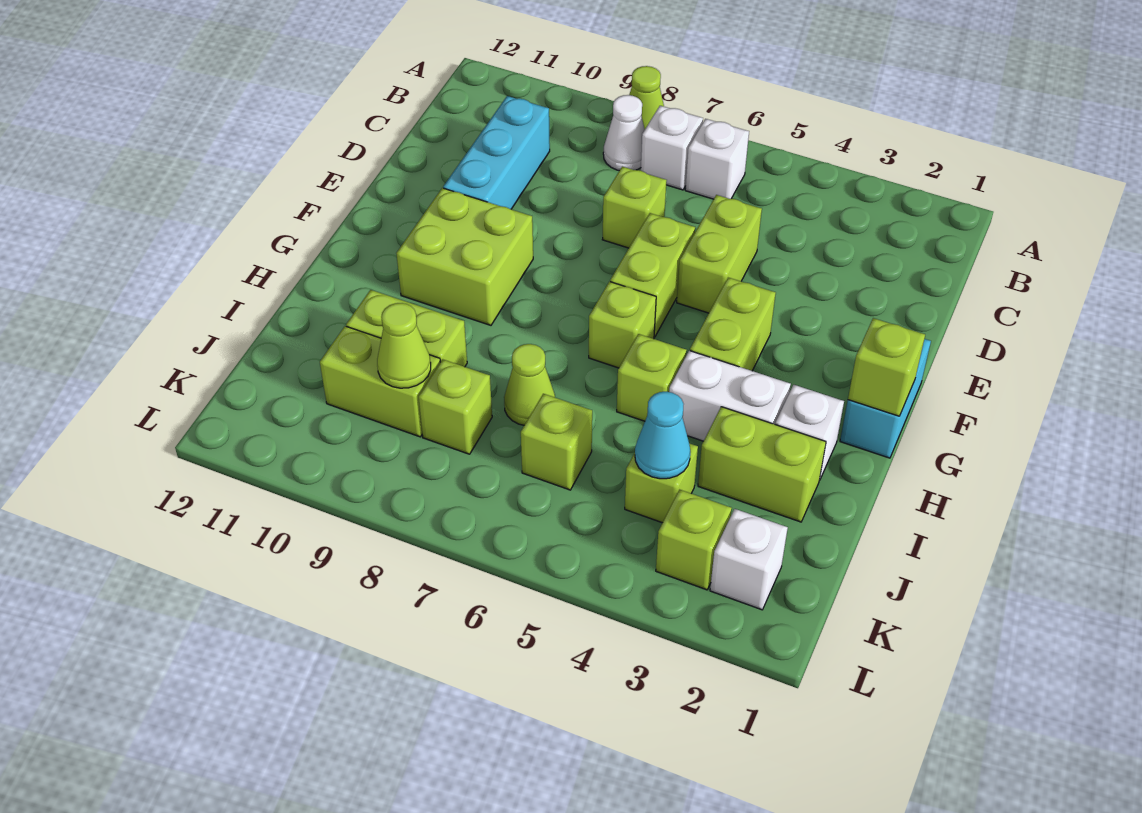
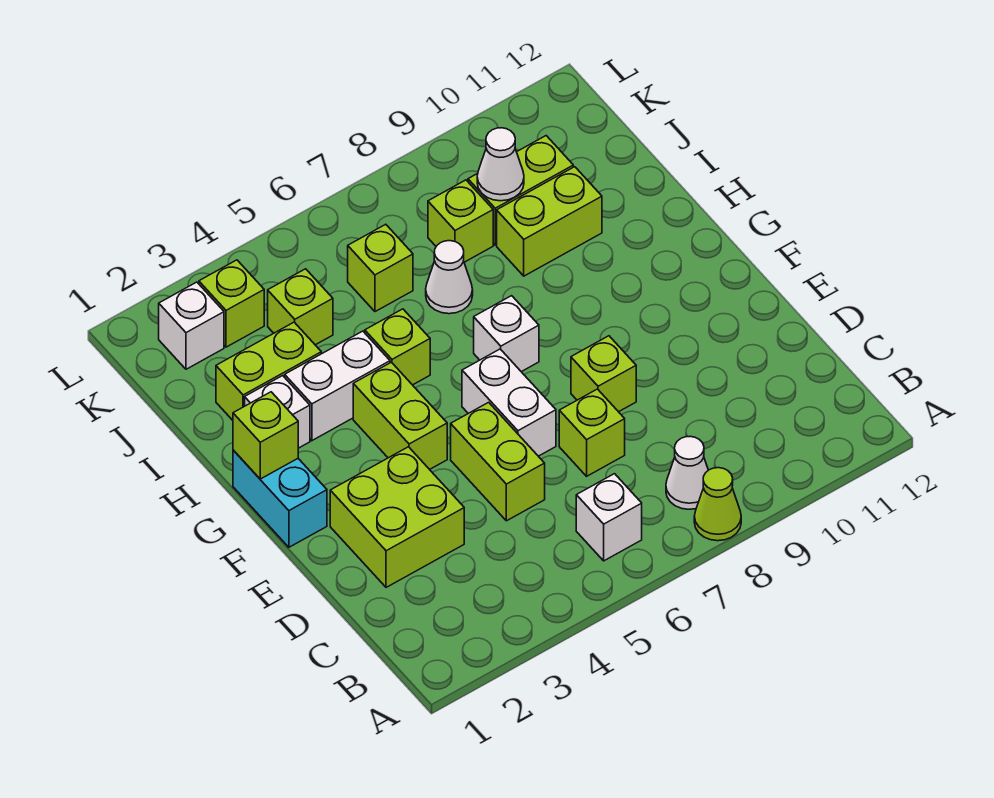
white brick B7 level 1 -> white brick G7 level 1
cyan brick C10:E10 level 1 -> none
lime brick E6:F6 level 1 -> white brick E6:F6 level 1
lime brick F9:G10 level 1 -> lime brick D2:E3 level 1
lime brick G6 level 1 -> lime brick E8 level 1
lime cone I7 level 1 -> white cone I7 level 1
cyan cone J4 level 2 -> none
lime cone J9 level 2 -> white cone J9 level 2

